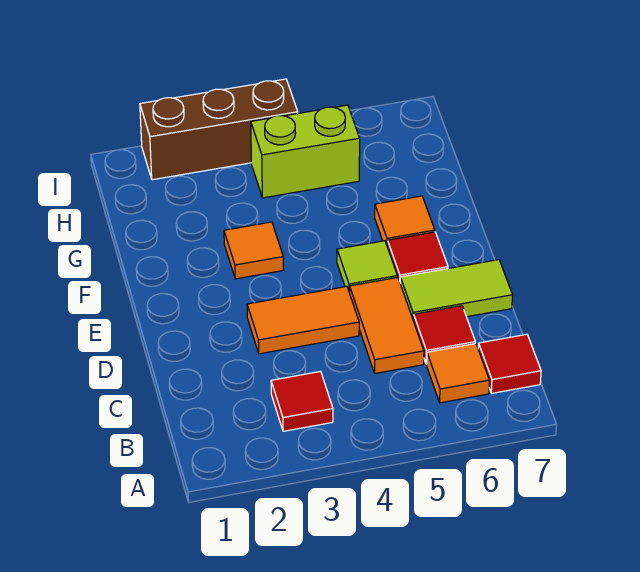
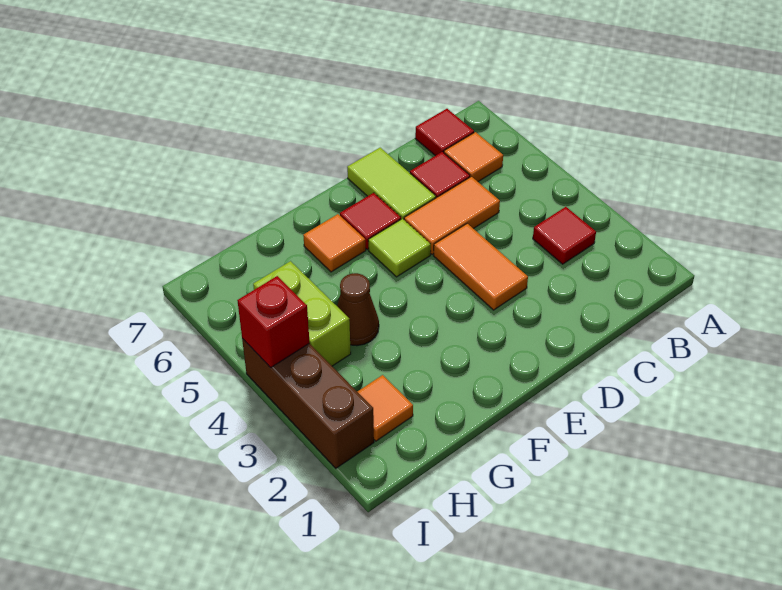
orange tile F3 level 1 -> orange tile H2 level 1
none -> brown cone G4 level 1
none -> red brick I4 level 2

